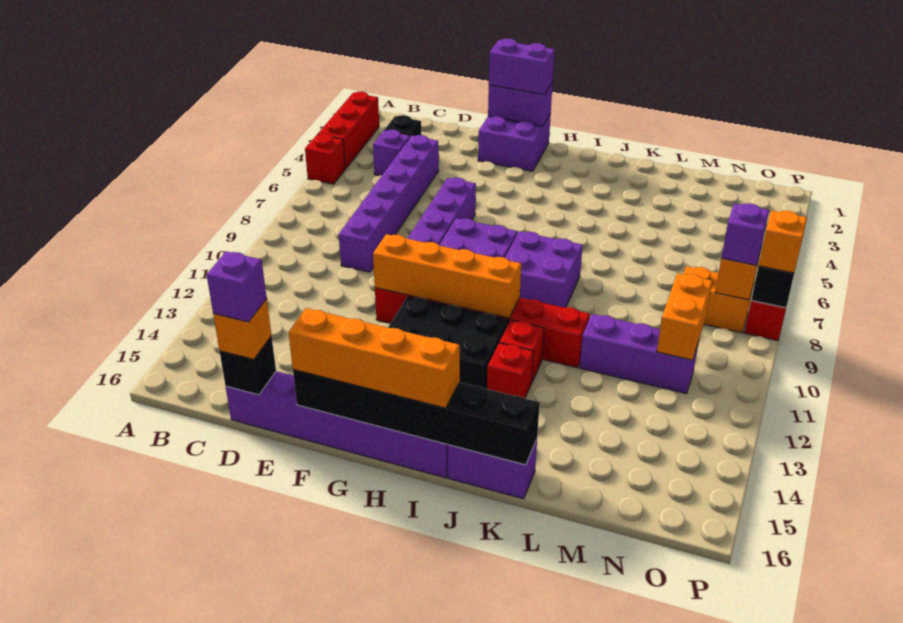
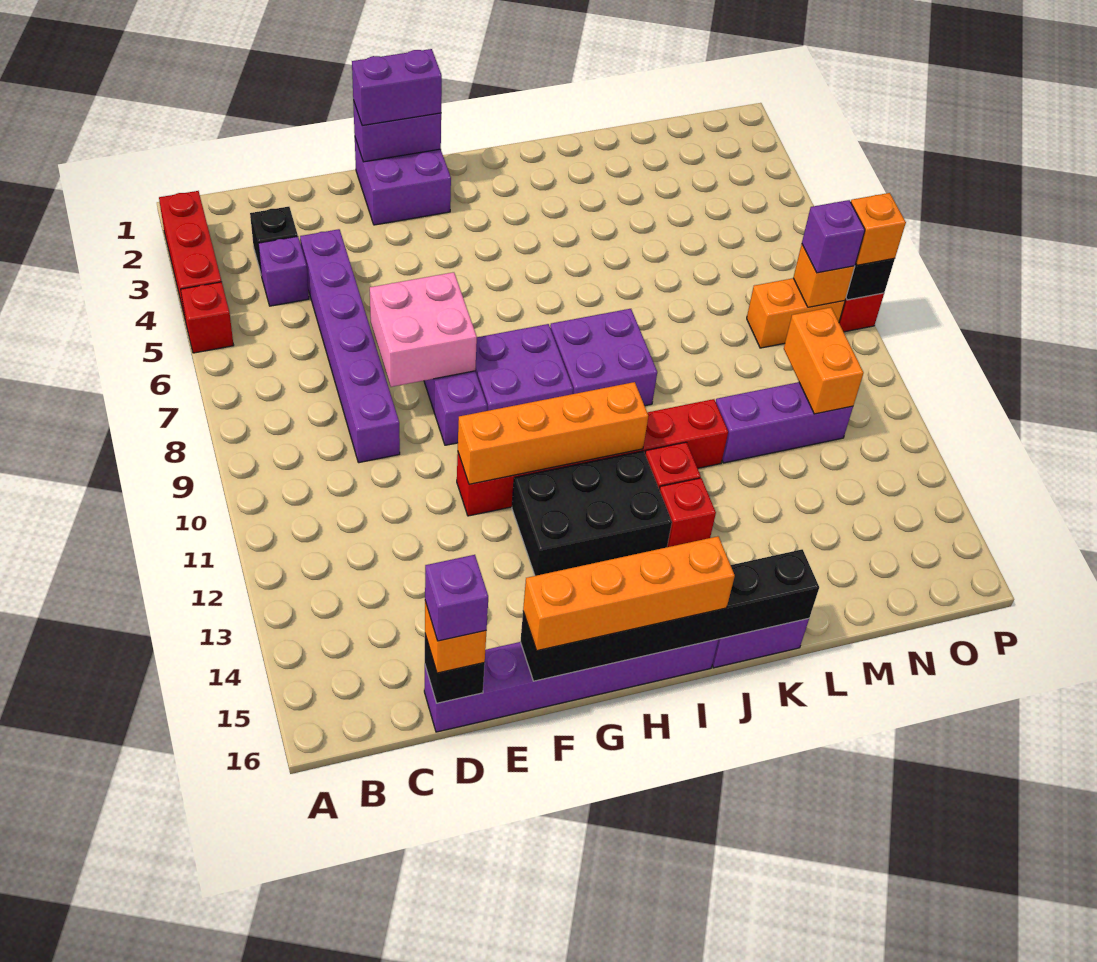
none -> pink brick E7:F8 level 2

